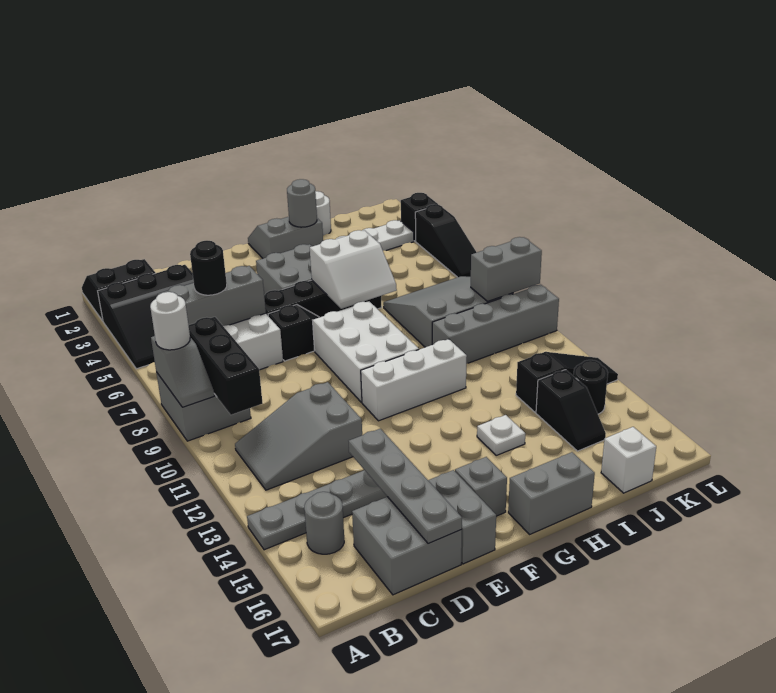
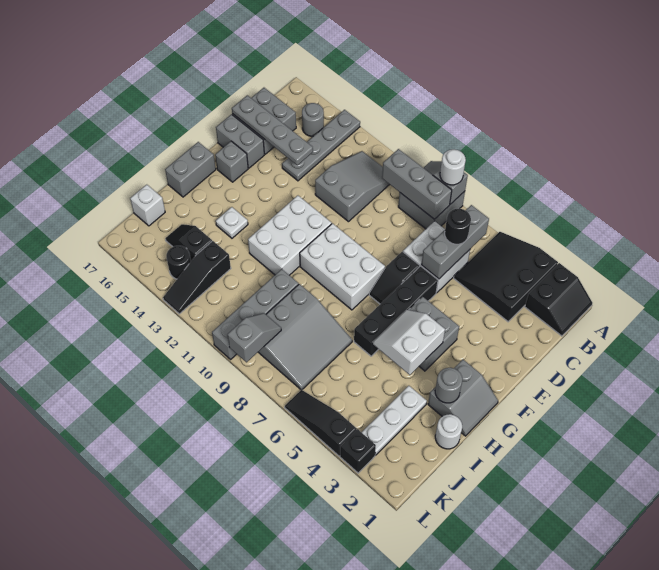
black brick B8:B10 level 2 -> grey brick B8:B10 level 2
white brick F11:H11 level 1 -> white brick F11:H12 level 1
white slope G6:H7 level 2 top 6 -> white slope G4:H5 level 2 top 4
grey brick K9:L9 level 2 -> grey slope K9:L9 level 2 top L

